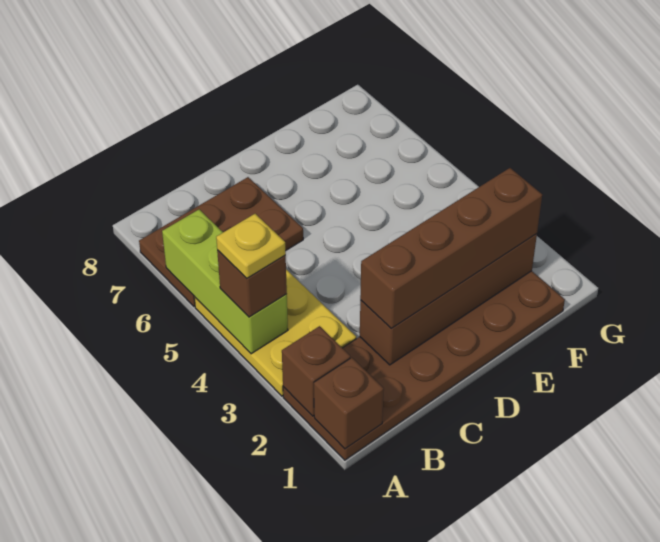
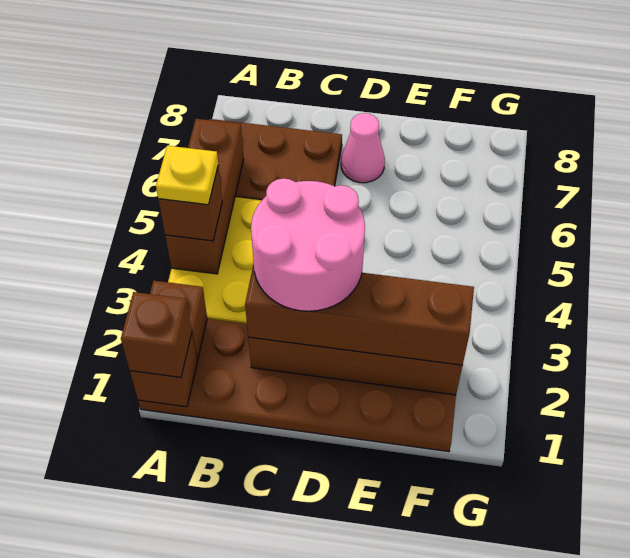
none -> brown brick A1 level 3
lime brick A4:A6 level 2 -> brown brick A4:A6 level 2
none -> pink round brick C2:D3 level 4
none -> pink cone D7 level 1

